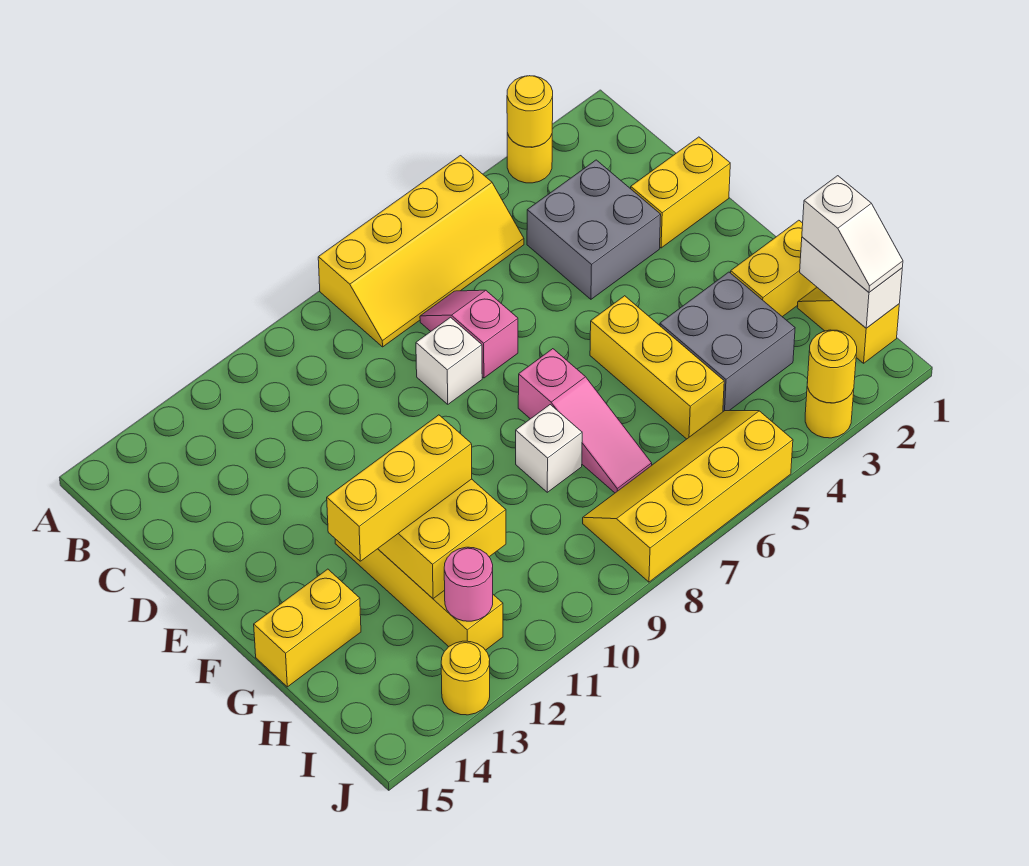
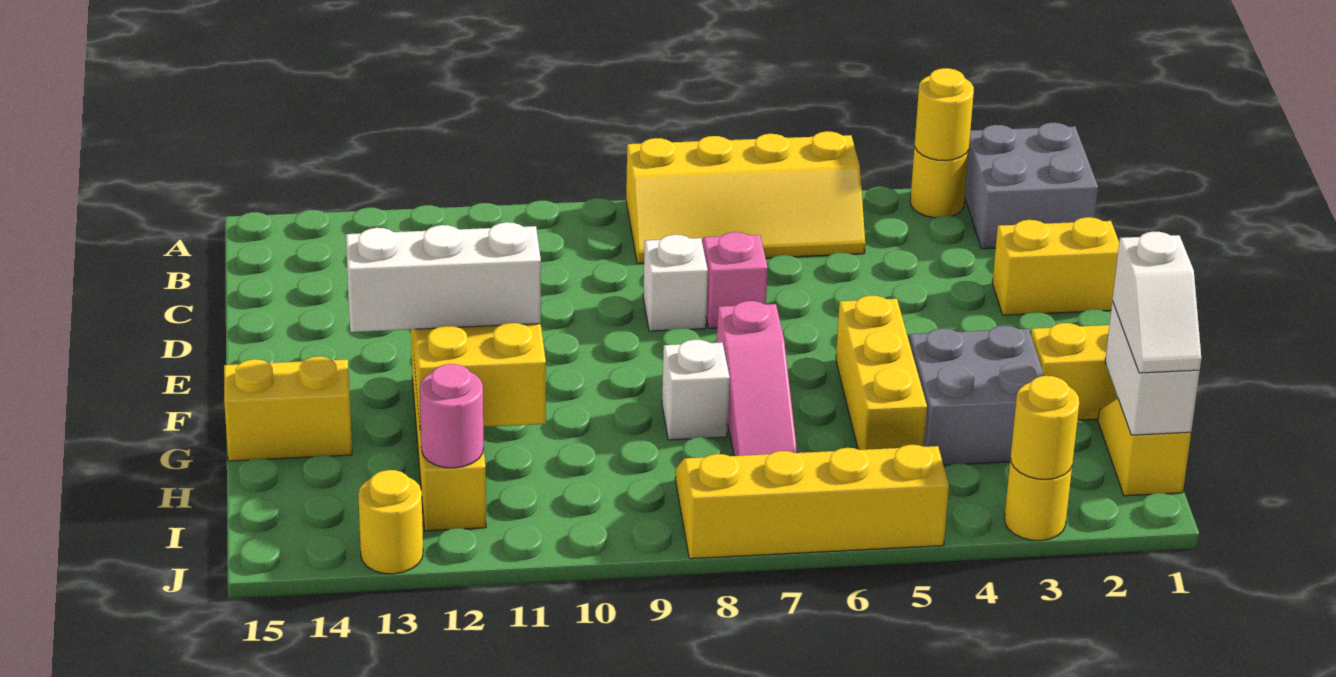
grey brick C3:D4 level 1 -> grey brick A1:B2 level 1
yellow brick G11:G13 level 3 -> white brick G11:G13 level 3

